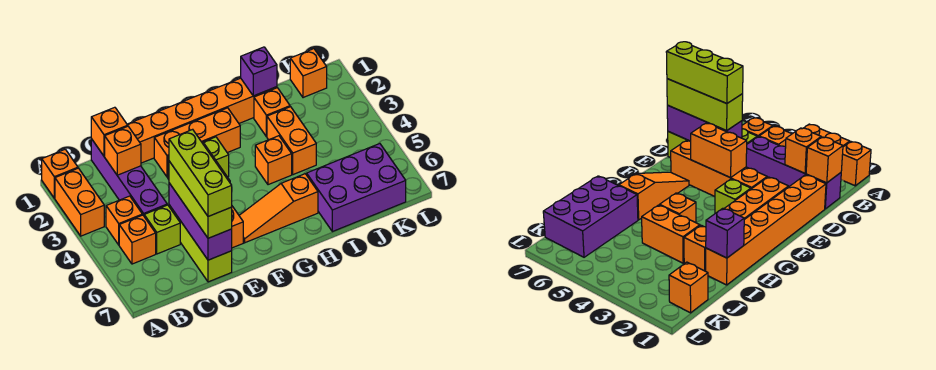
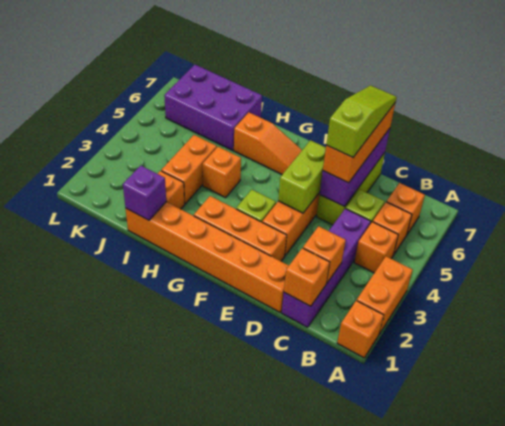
lime brick D5:D7 level 3 -> orange brick D5:D7 level 3
lime brick D5:D7 level 4 -> lime slope D5:D7 level 4 top 5
orange brick E4:E5 level 2 -> lime brick E4:E5 level 2
orange brick K1 level 1 -> orange brick B6 level 1

